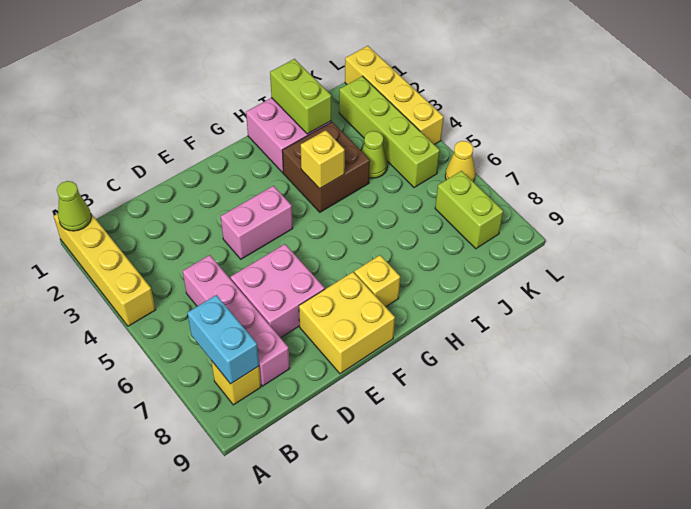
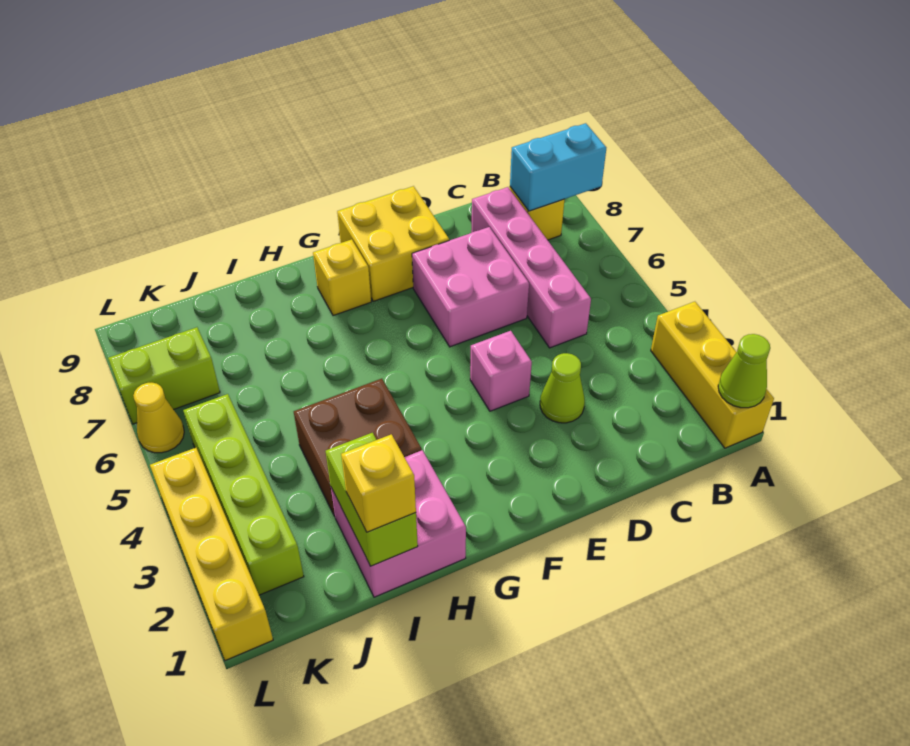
yellow brick A1:A4 level 1 -> yellow brick A1:A3 level 1
cyan brick B7:B8 level 2 -> cyan brick A8:B8 level 2
pink brick E4:F4 level 1 -> pink brick E4 level 1
yellow brick H4 level 2 -> yellow brick I1 level 3
lime cone J4 level 1 -> lime cone D3 level 1
lime brick K7:K8 level 1 -> lime brick K7:L7 level 1

